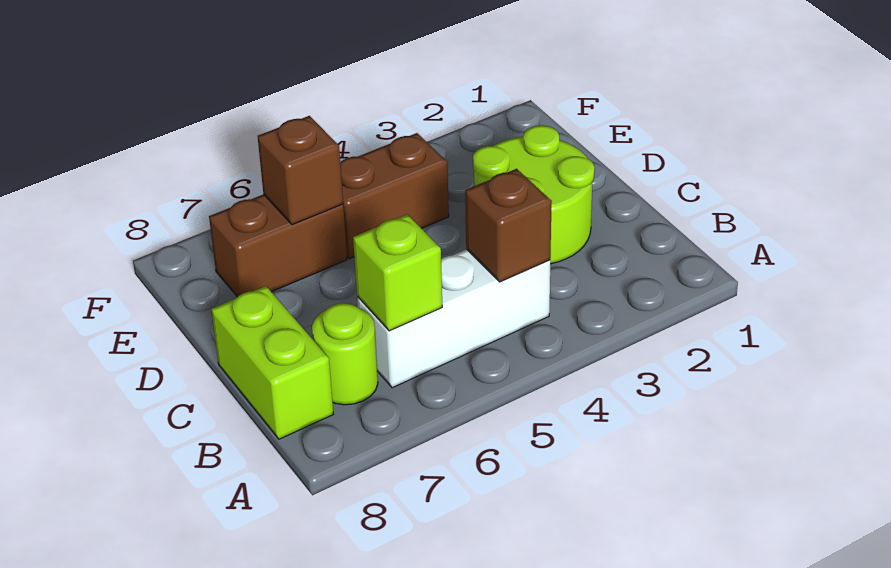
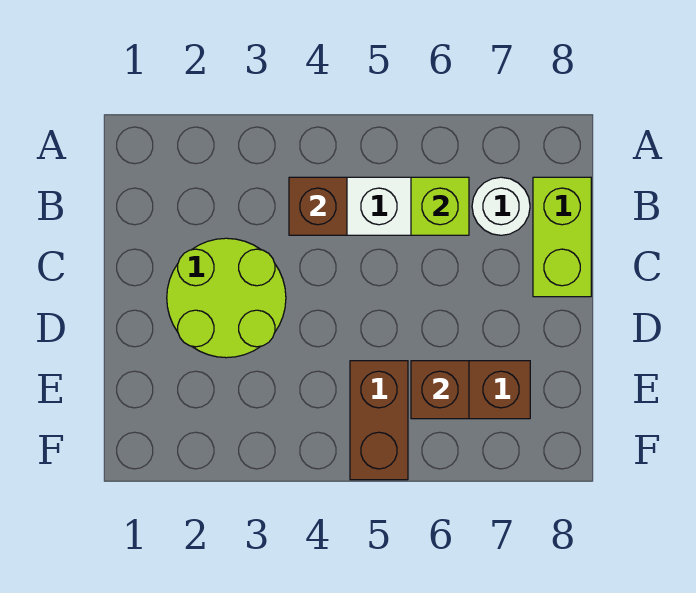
lime round brick B7 level 1 -> white round brick B7 level 1
brown brick E4:E5 level 1 -> brown brick E5:F5 level 1

